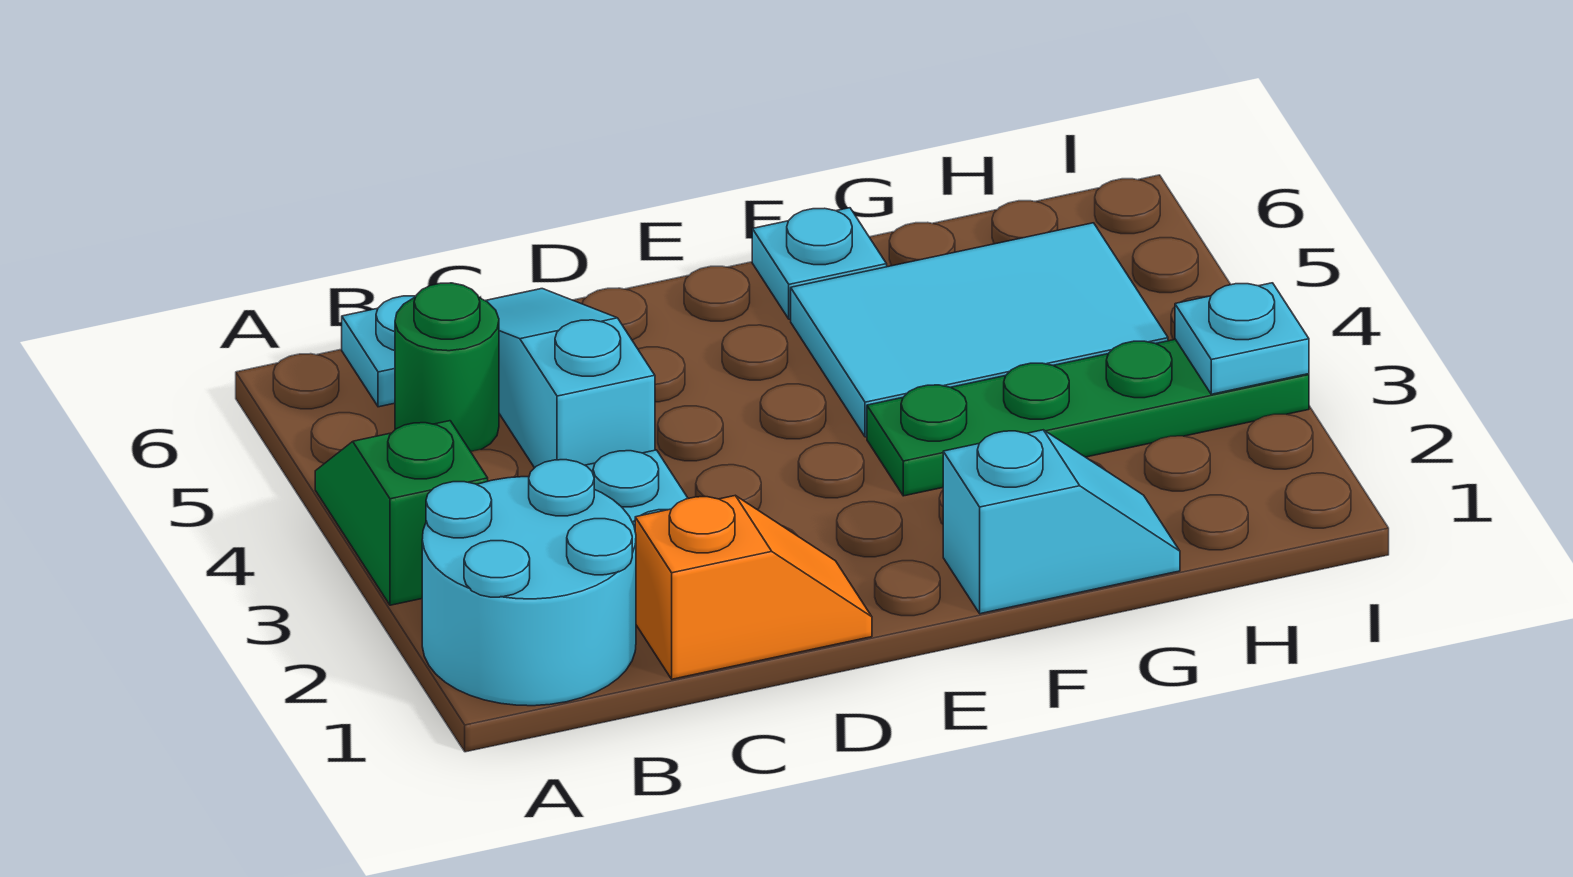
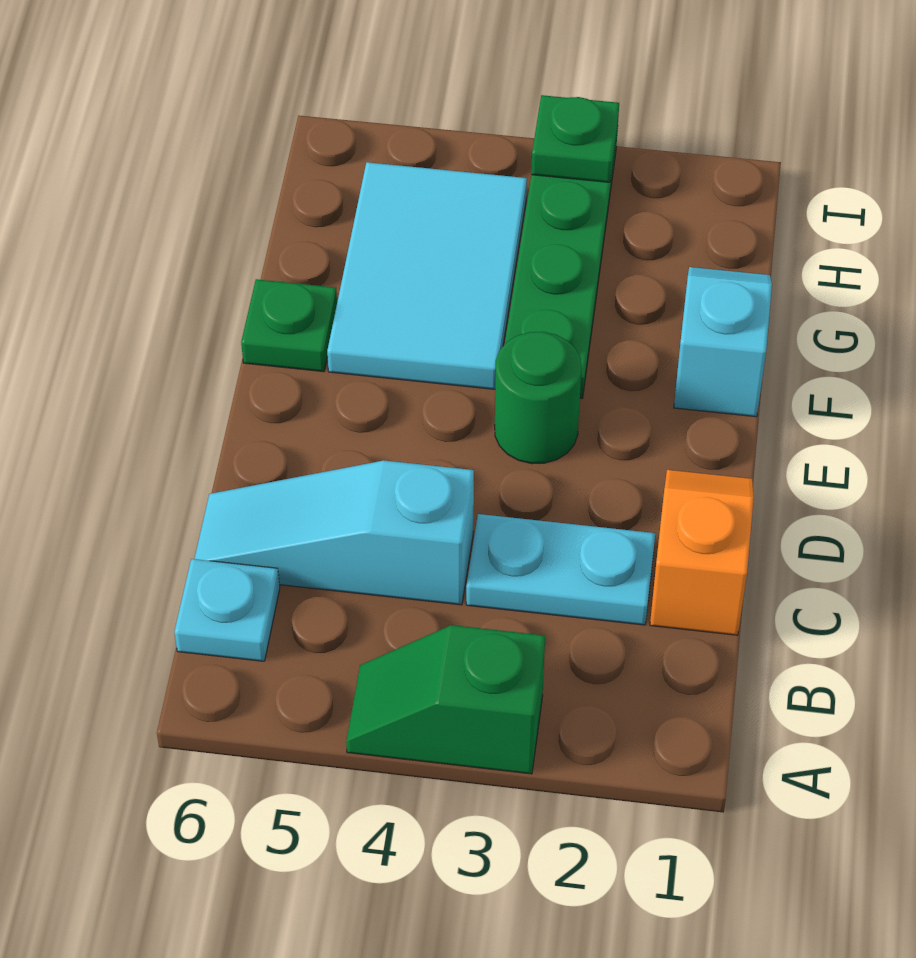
cyan round brick A1:B2 level 1 -> none
green round brick B5 level 1 -> green round brick E3 level 1
cyan plate F6 level 1 -> green plate F6 level 1
cyan plate I3 level 2 -> green plate I3 level 2

